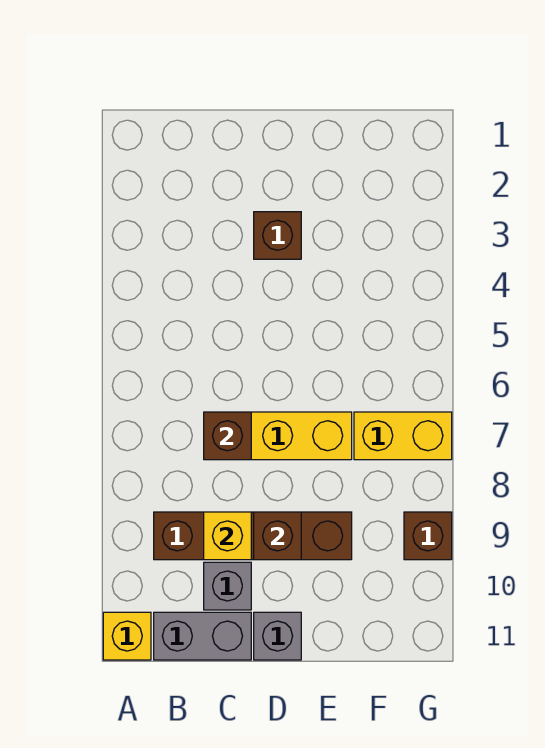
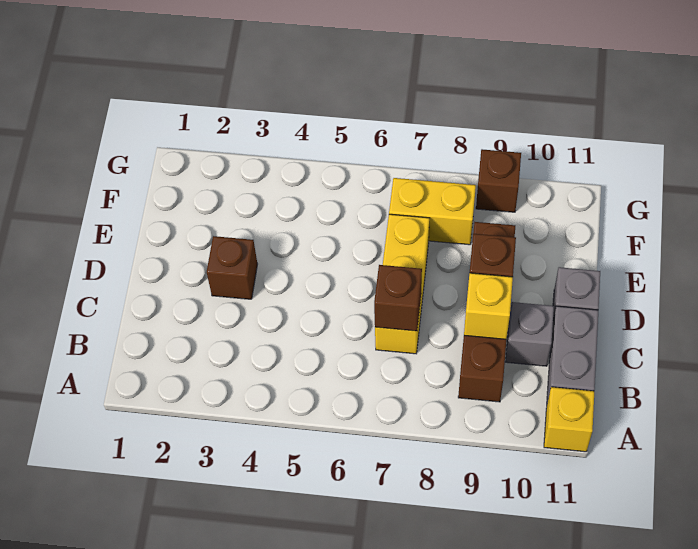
yellow brick F7:G7 level 1 -> yellow brick F7:F8 level 1

